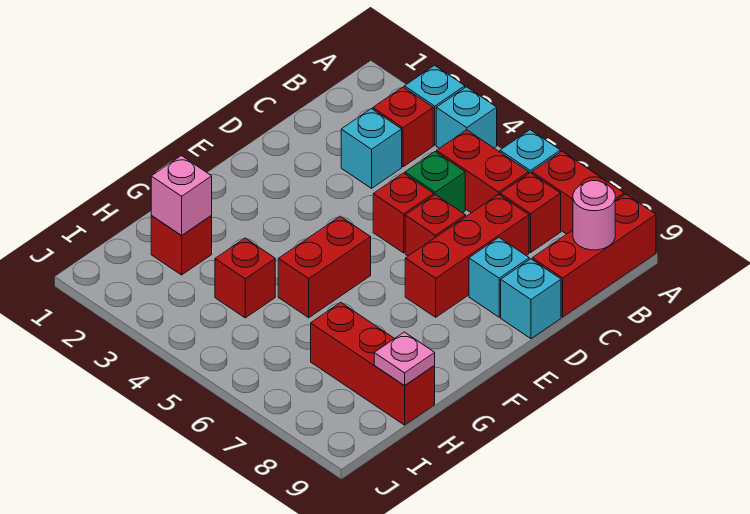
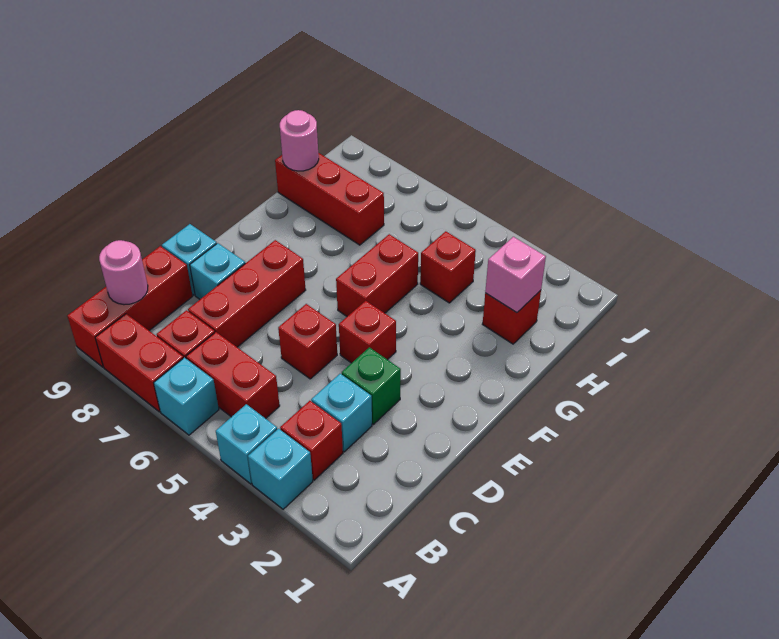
green brick C5 level 1 -> green brick D3 level 1
red brick D6 level 1 -> red brick E4 level 1
pink plate H9 level 2 -> pink round brick H9 level 2

